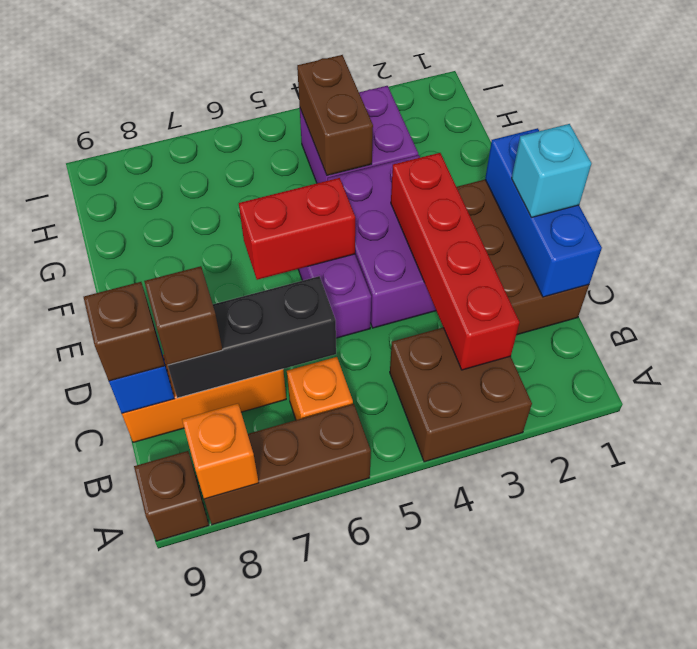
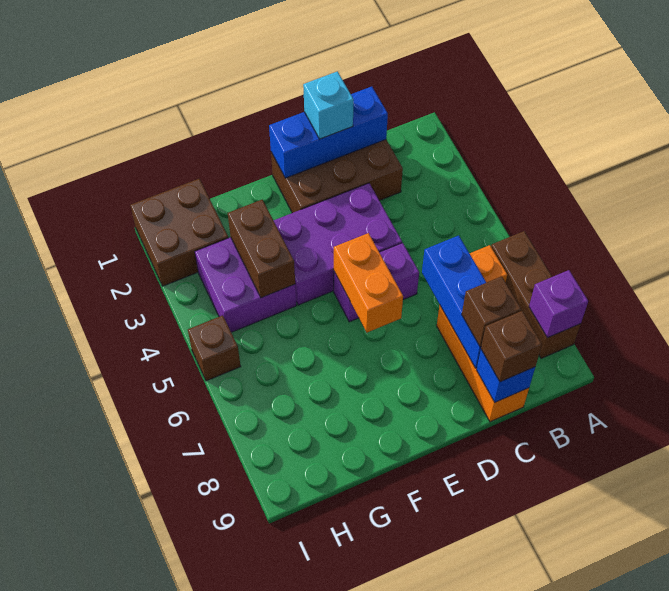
brown brick A3:B4 level 1 -> brown brick H1:I2 level 1
orange brick A8 level 2 -> purple brick A8 level 2
brown brick A9 level 1 -> brown brick I5 level 1
red brick B3:E3 level 2 -> none
black brick C6:C8 level 2 -> blue brick C6:C8 level 2
red brick E5:E6 level 2 -> orange brick E5:E6 level 2
brown brick G4:H4 level 2 -> brown brick G3:G4 level 2

